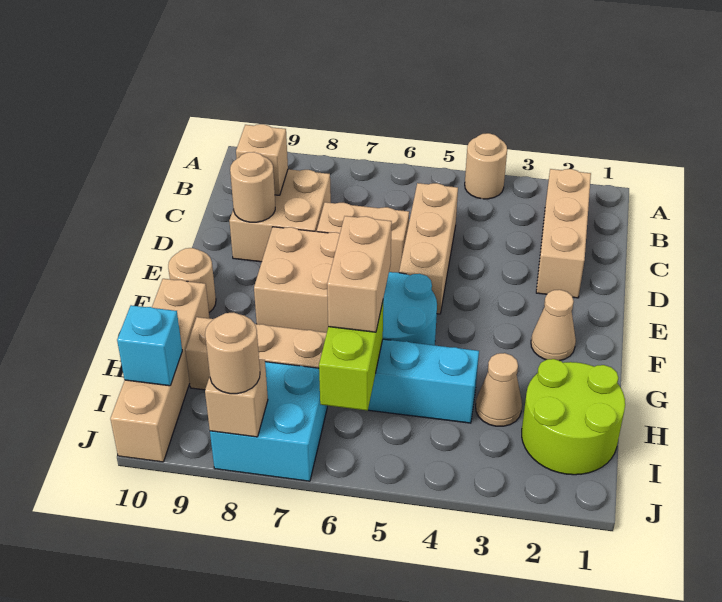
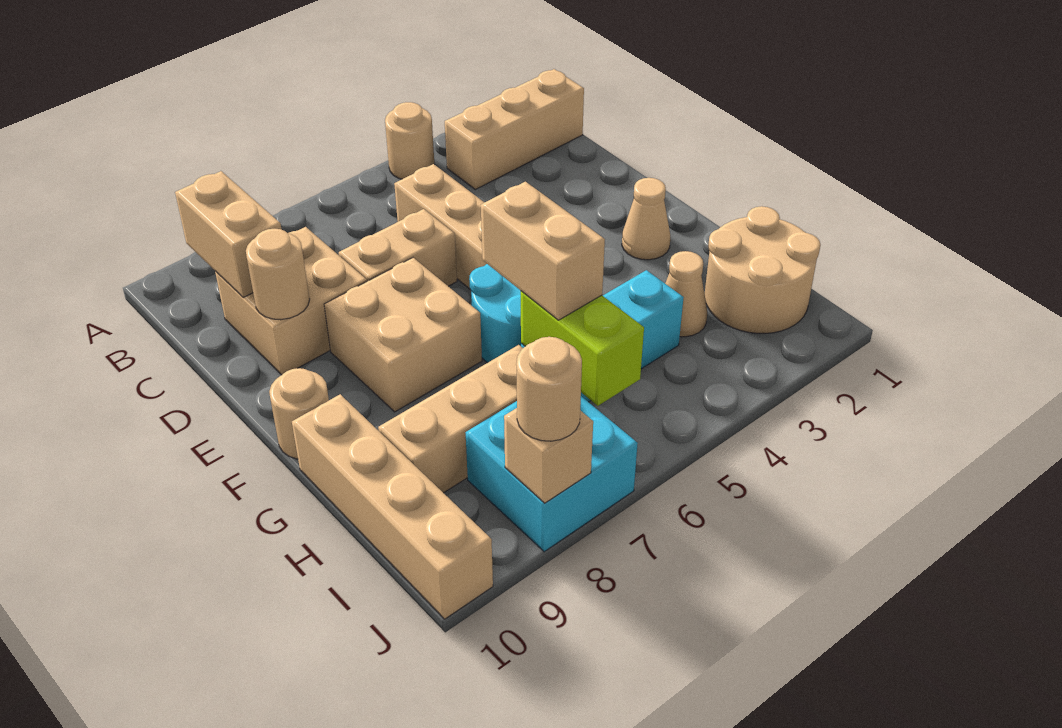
tan brick B2:D2 level 1 -> tan brick B1:B3 level 1
tan brick C9 level 2 -> tan brick B9:C9 level 2
lime round brick H1:I2 level 1 -> tan round brick H1:I2 level 1
cyan brick I10 level 2 -> none

